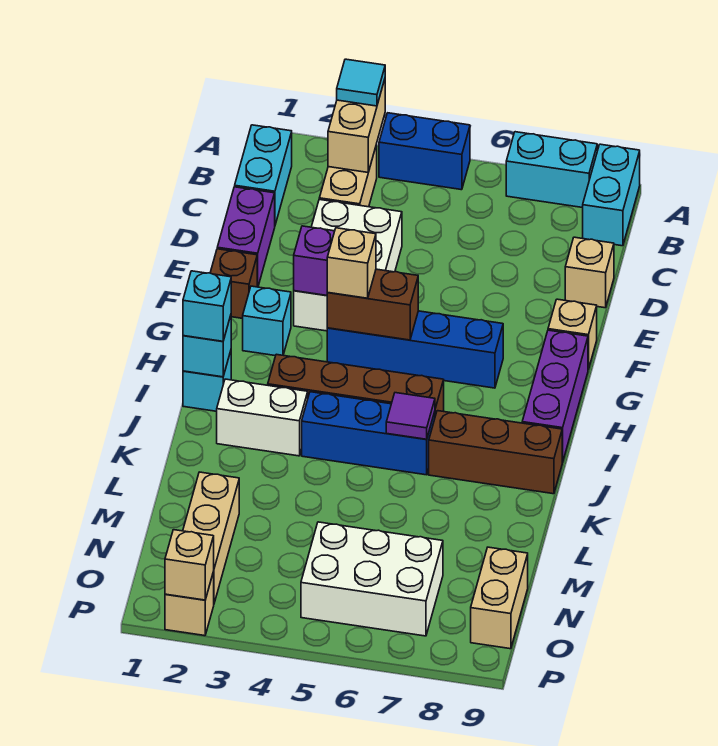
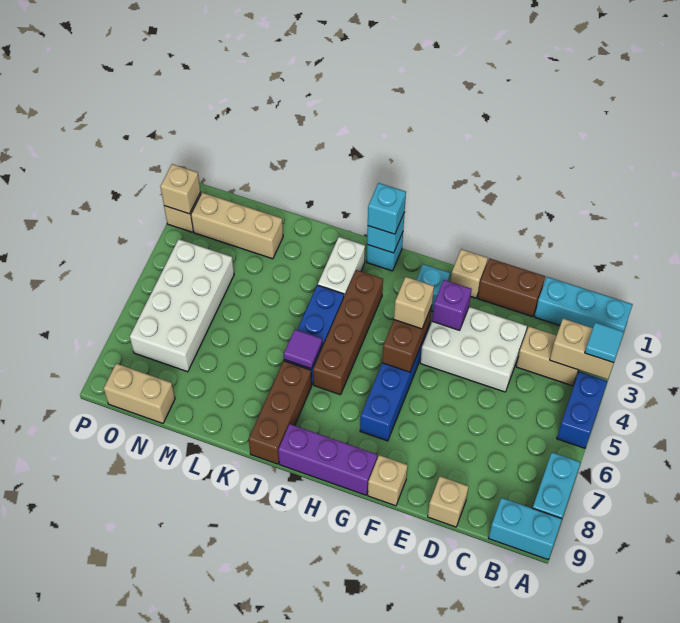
cyan brick B1:C1 level 1 -> cyan brick A1:C1 level 1
purple brick D1:E1 level 1 -> brown brick D1:E1 level 1
brown brick F1 level 1 -> tan brick F1 level 1
white brick N5:O7 level 1 -> white brick N4:O7 level 1

